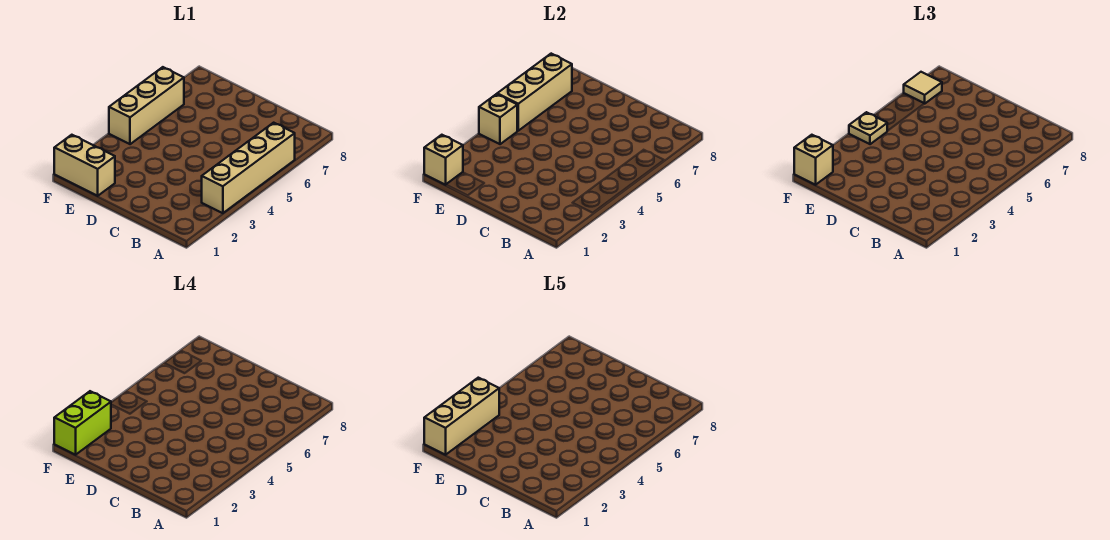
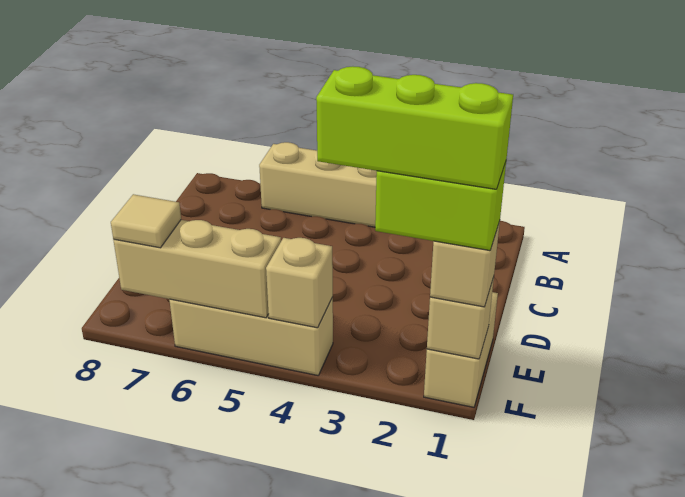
tan brick F1:F3 level 5 -> lime brick F1:F3 level 5
tan plate F4 level 3 -> none

